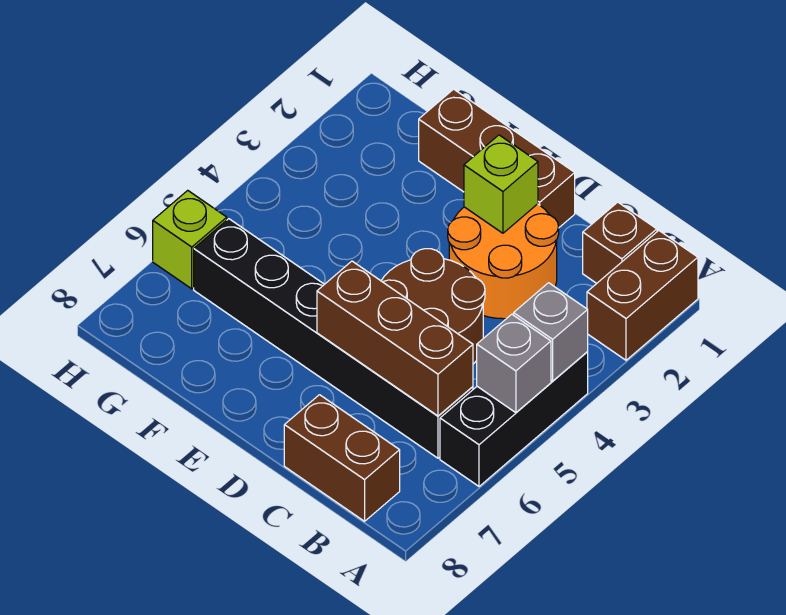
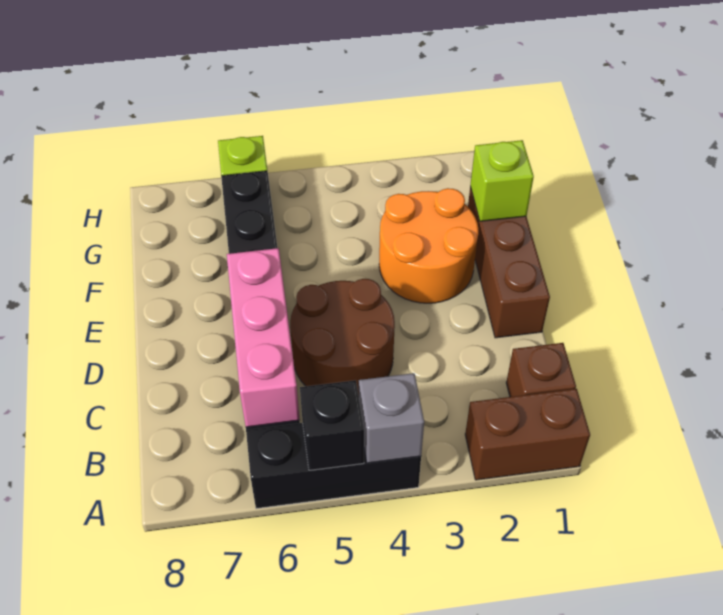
grey brick A5 level 2 -> black brick A5 level 2
brown brick B6:D6 level 2 -> pink brick B6:D6 level 2
brown brick B8:C8 level 1 -> none
orange round brick C2:D3 level 1 -> orange round brick E2:F3 level 1
lime brick D2 level 2 -> lime brick F1 level 2

